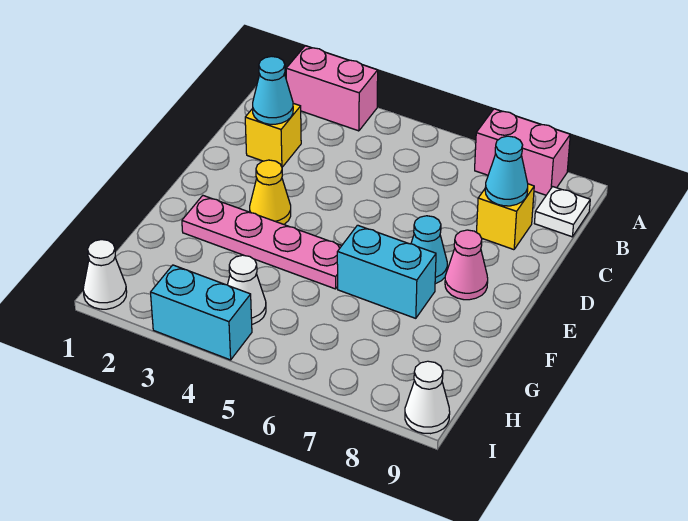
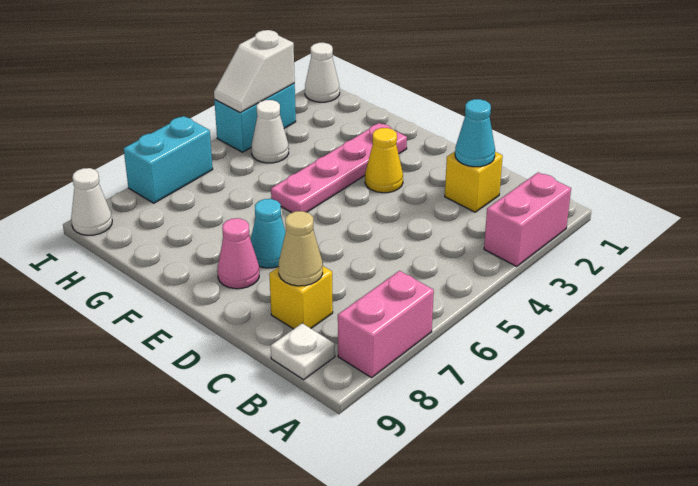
cyan cone C8 level 2 -> tan cone C8 level 2
cyan brick F6:F7 level 1 -> cyan brick I6:I7 level 1
none -> white slope I3:I4 level 2 top 3

